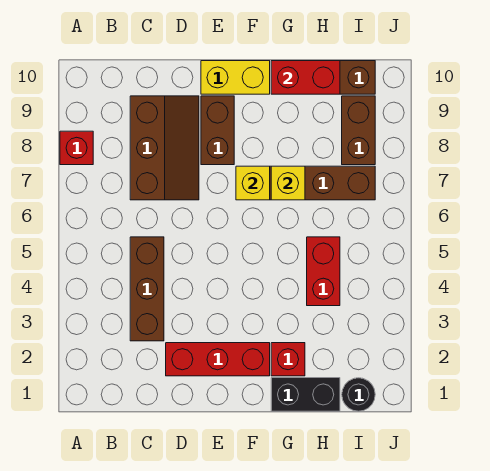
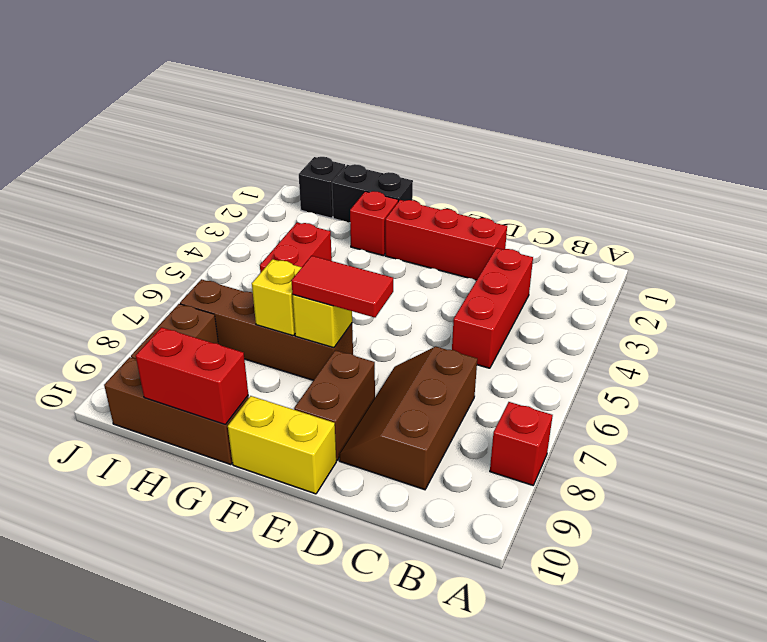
brown brick C3:C5 level 1 -> red brick C3:C5 level 1
none -> red tile E7:F7 level 3
black round brick I1 level 1 -> black brick I1 level 1

